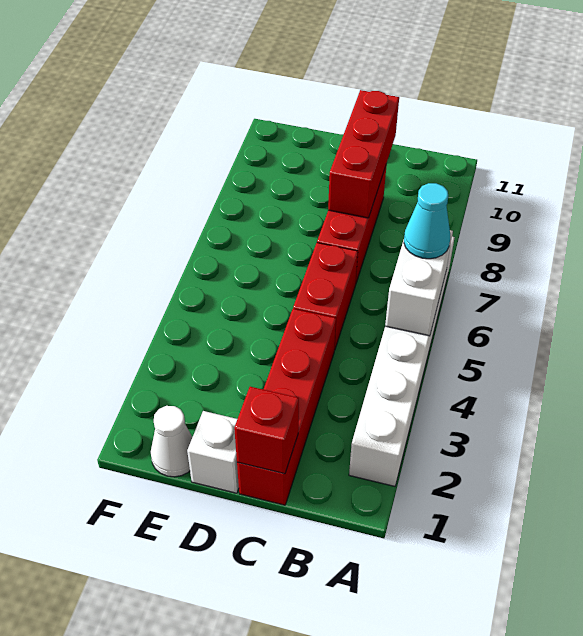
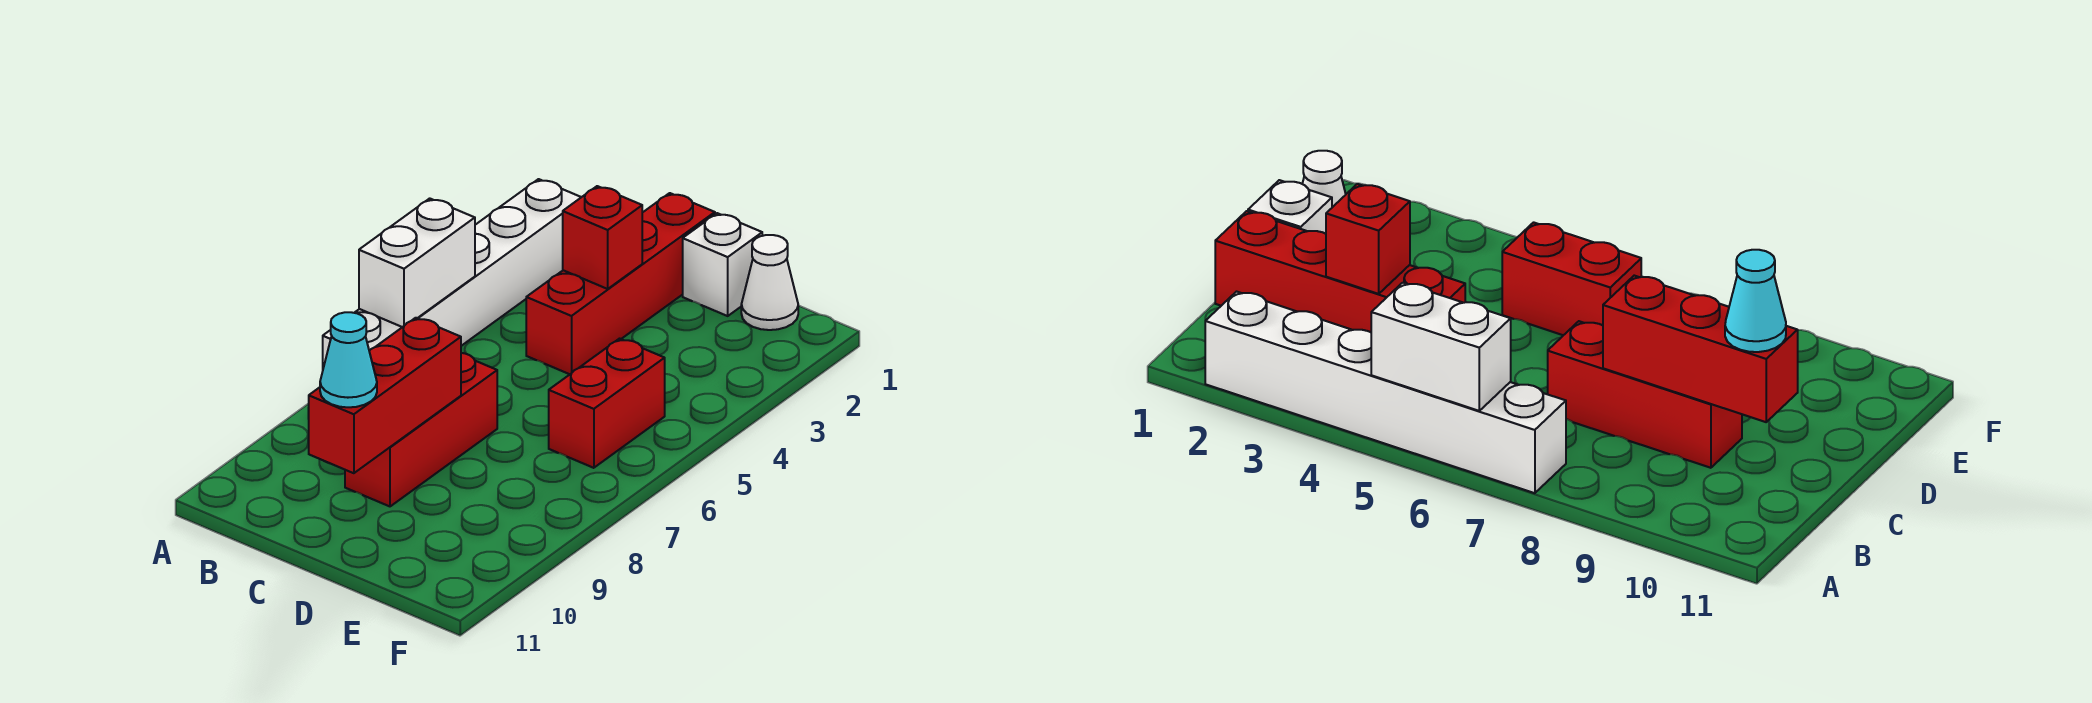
cyan cone A6 level 3 -> cyan cone C10 level 3
red brick C1 level 2 -> red brick C3 level 2
red brick C5:C6 level 1 -> red brick E5:E6 level 1

